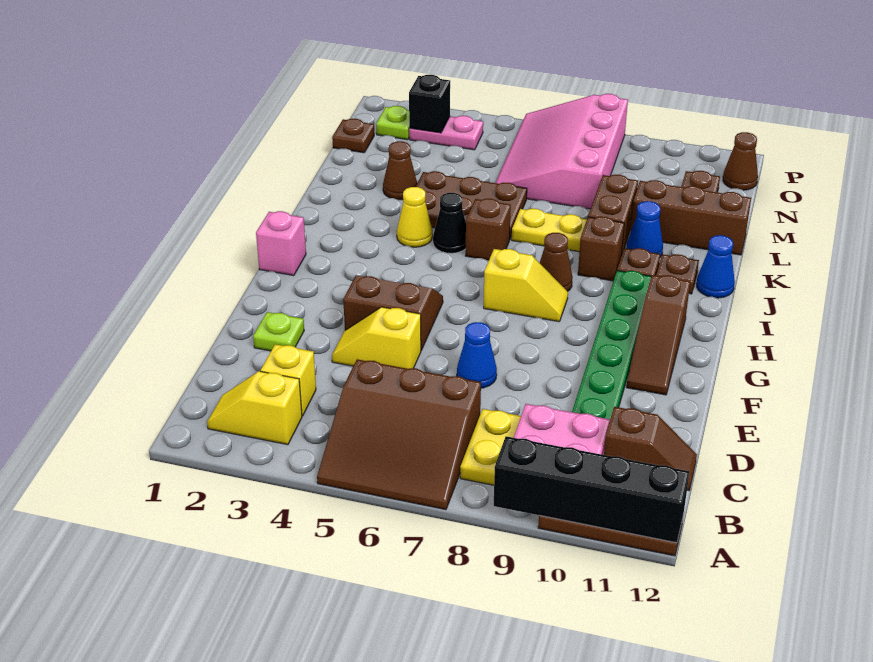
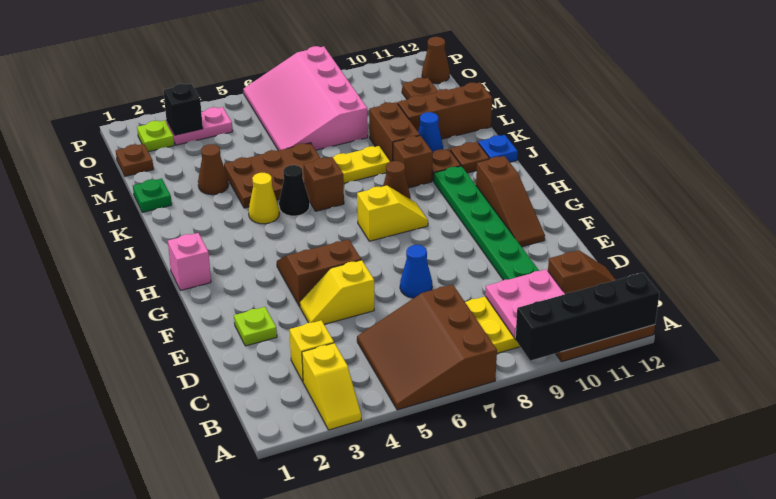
brown slope A5:C7 level 1 top C -> brown slope A5:C7 level 1 top 7
yellow slope B2:B3 level 1 top 3 -> yellow slope A3:B3 level 1 top B
blue cone J12 level 1 -> blue plate J12 level 1
none -> green plate L1 level 1

